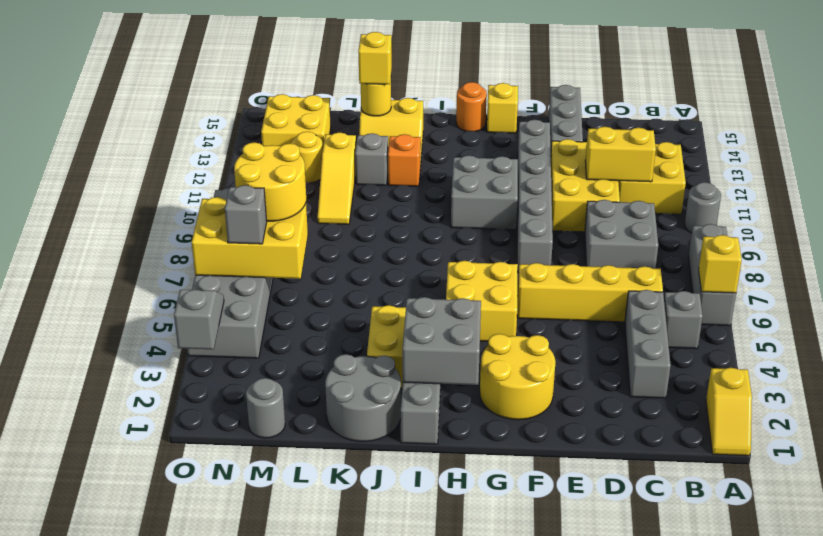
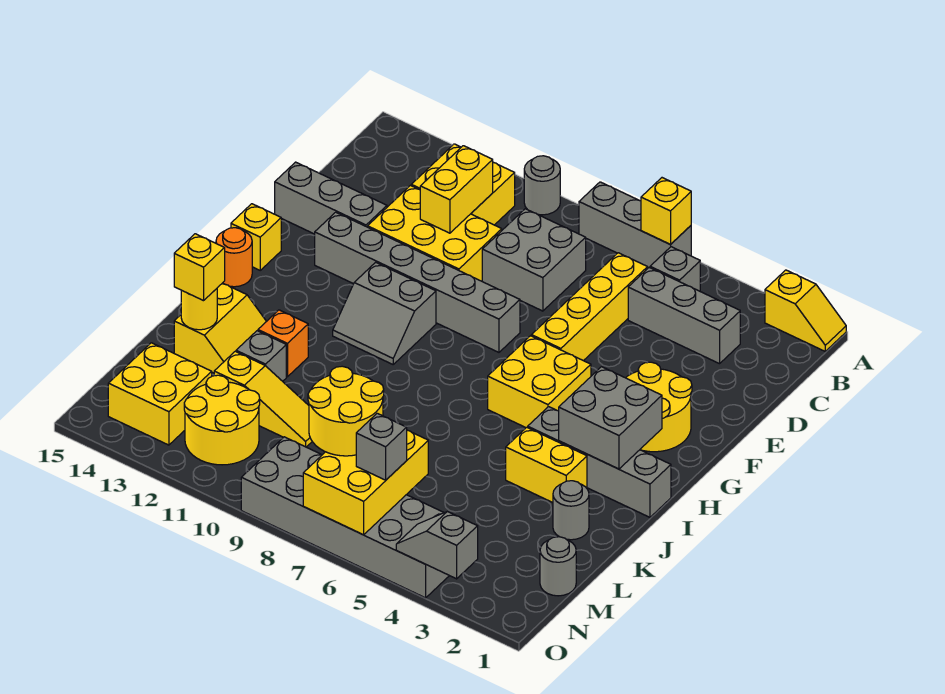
grey brick G10:H11 level 1 -> grey slope G10:H11 level 1 top G
grey round brick J1:K2 level 1 -> grey round brick K2 level 1
yellow round brick M12 level 1 -> yellow round brick M11:N12 level 1

